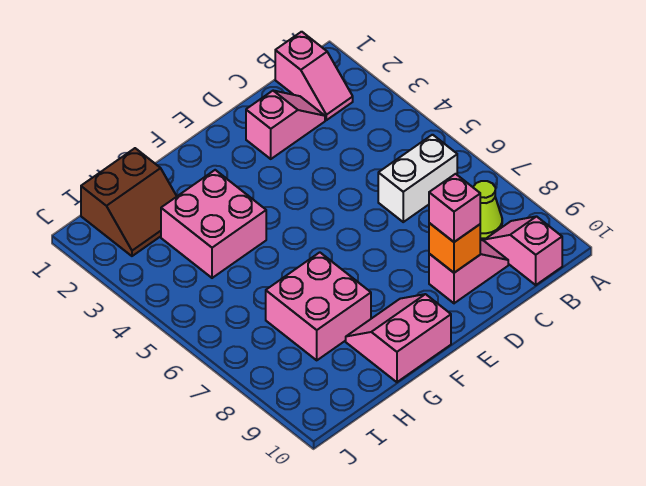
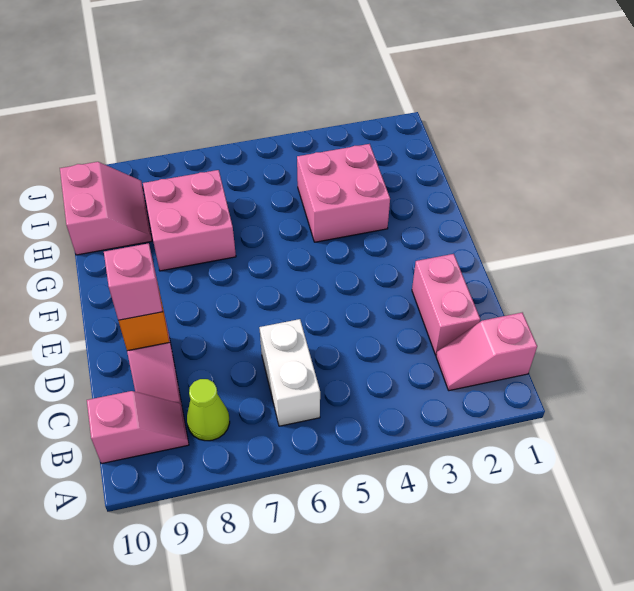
pink slope C2:D2 level 1 top D -> pink brick C2:D2 level 1
pink slope F9:G10 level 1 top 10 -> pink slope H9:I10 level 1 top 10
brown slope H1:I2 level 1 top 1 -> none

